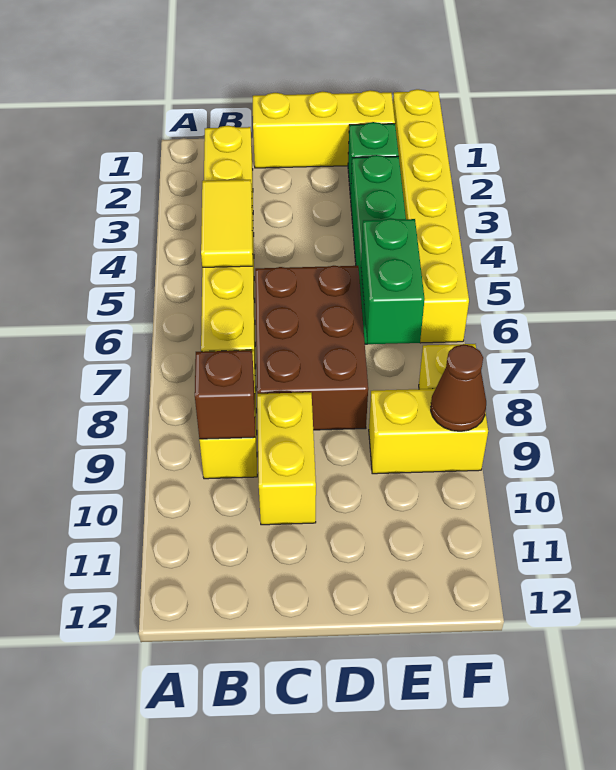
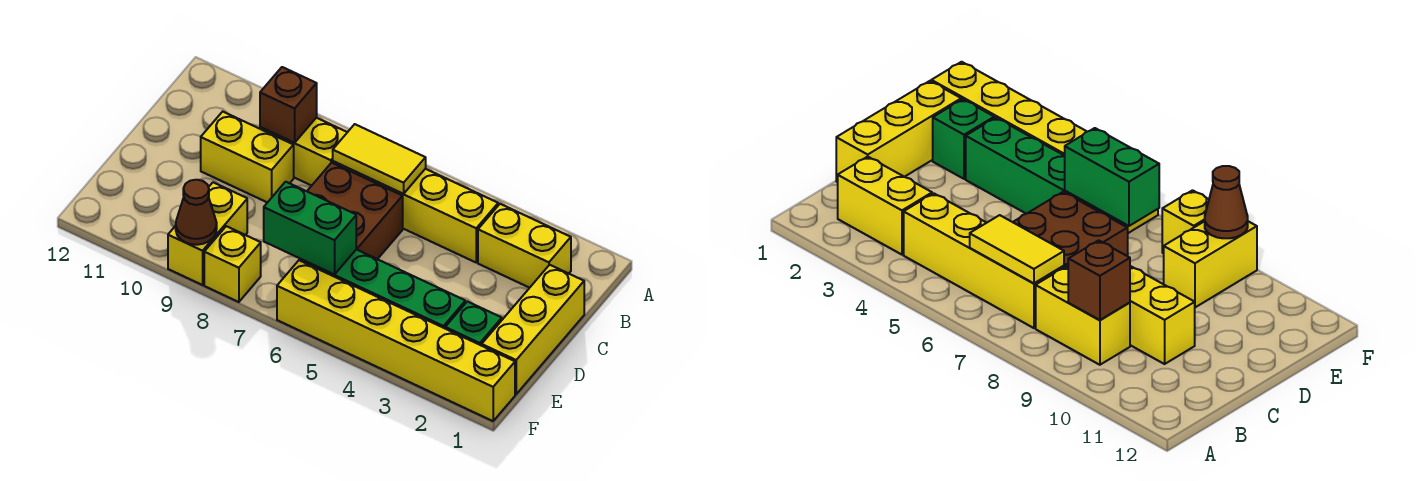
yellow tile B4:B5 level 2 -> yellow tile B6:B7 level 2
brown brick C6:D8 level 1 -> brown brick C6:D7 level 1

